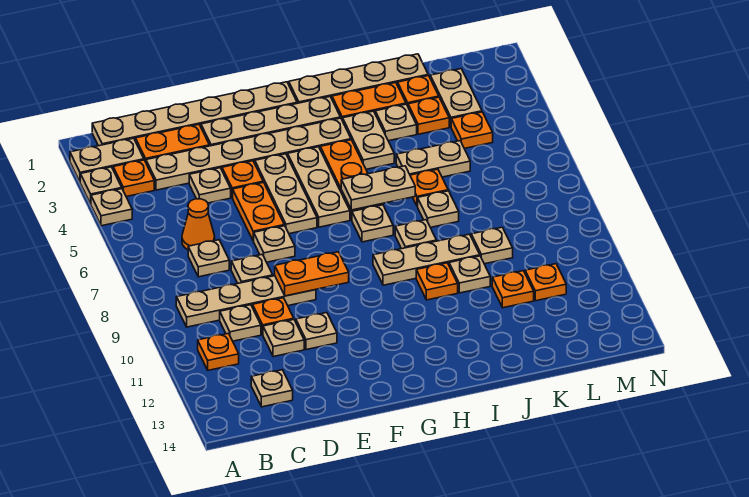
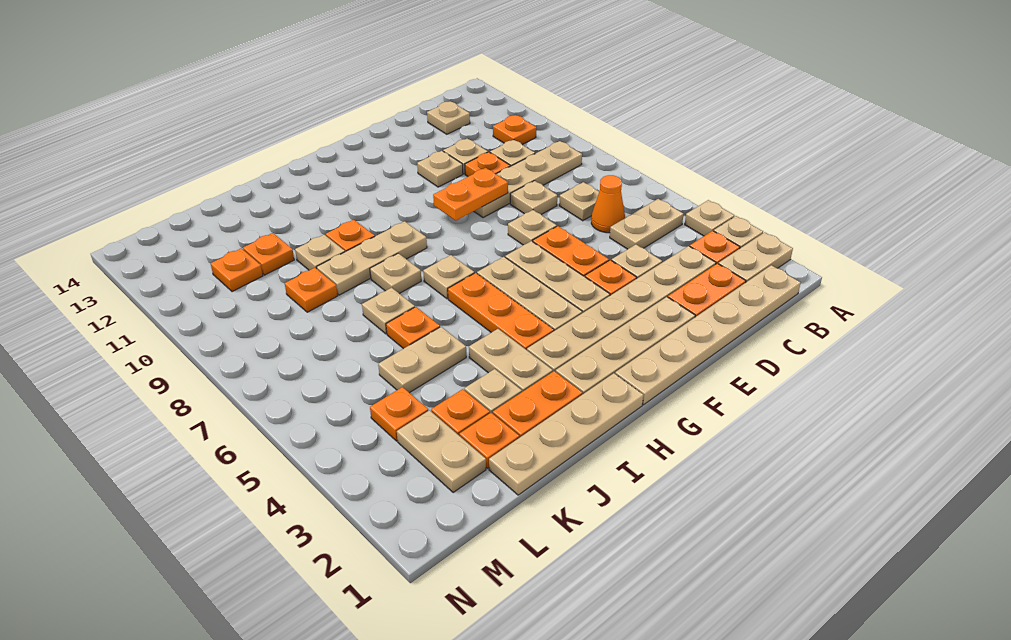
tan plate H6:I6 level 2 -> tan plate B5:C5 level 1
tan plate K9 level 1 -> orange plate K9 level 1

